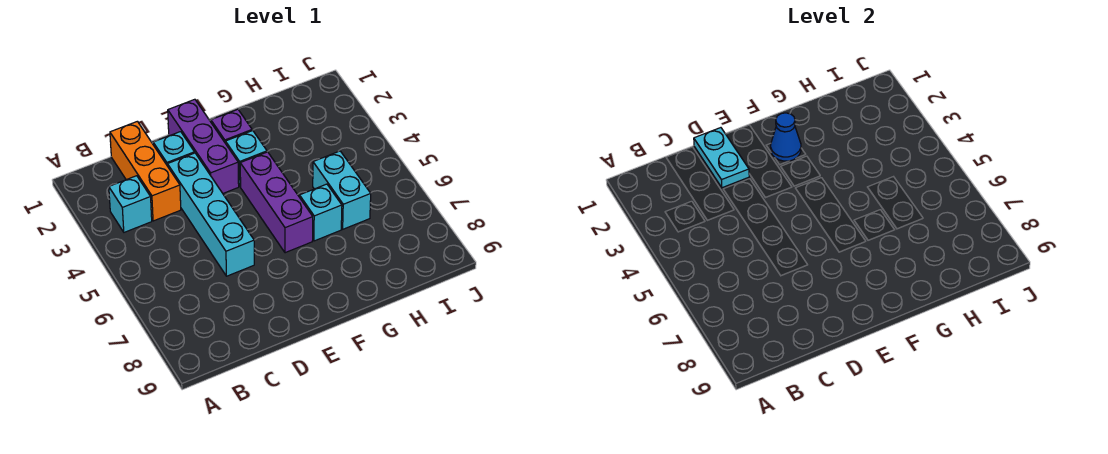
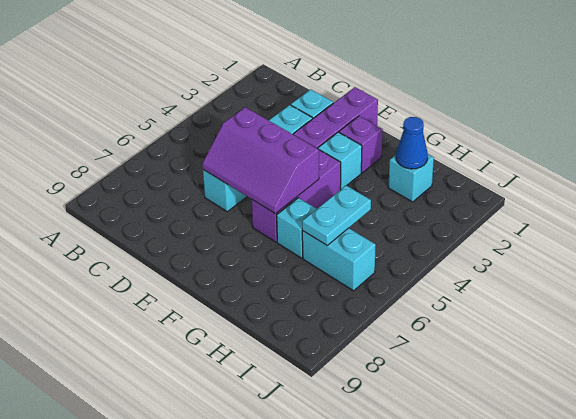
cyan brick B3 level 1 -> cyan brick H2 level 1
orange brick C1:C3 level 1 -> none
cyan plate D1:D2 level 2 -> cyan plate H5:H6 level 2
none -> purple slope D5:F6 level 2 top 5
blue cone F2 level 2 -> blue cone H2 level 2
cyan brick H5:H6 level 1 -> cyan brick H6:I6 level 1

